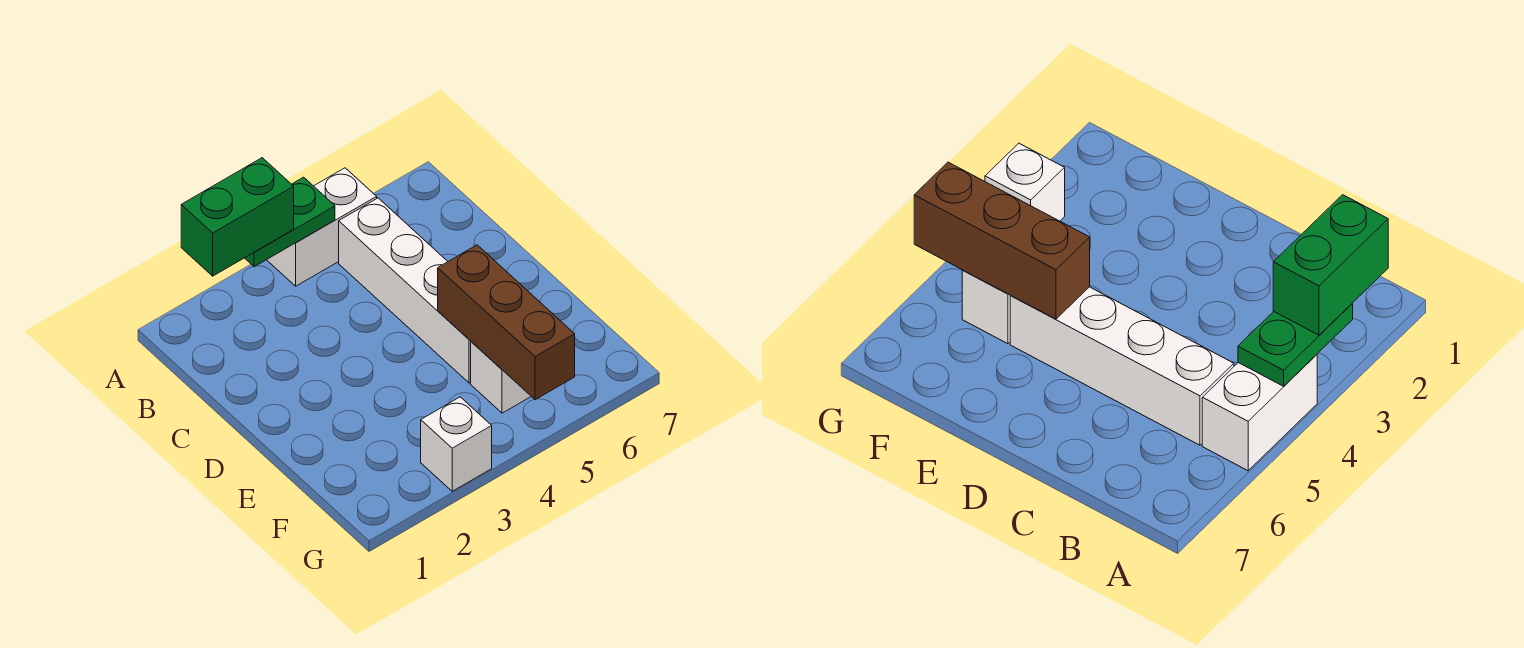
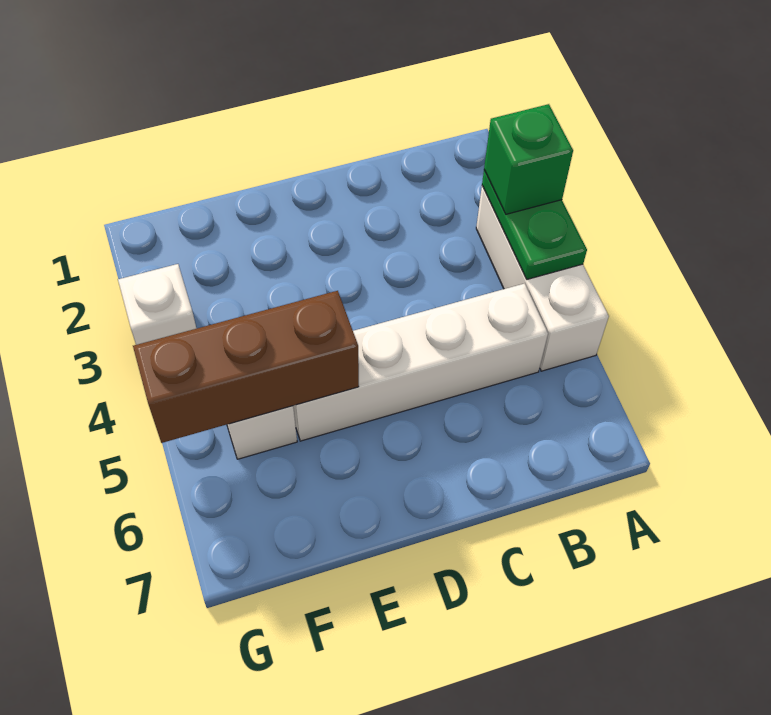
green brick A2:A3 level 3 -> green brick A3 level 3
white brick A4:A5 level 1 -> white brick A3:A5 level 1

